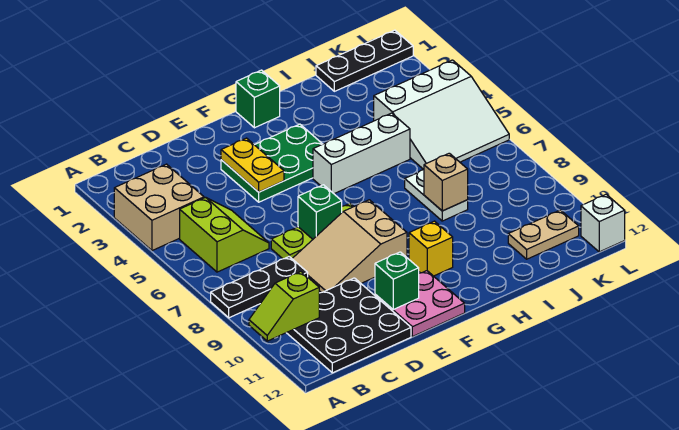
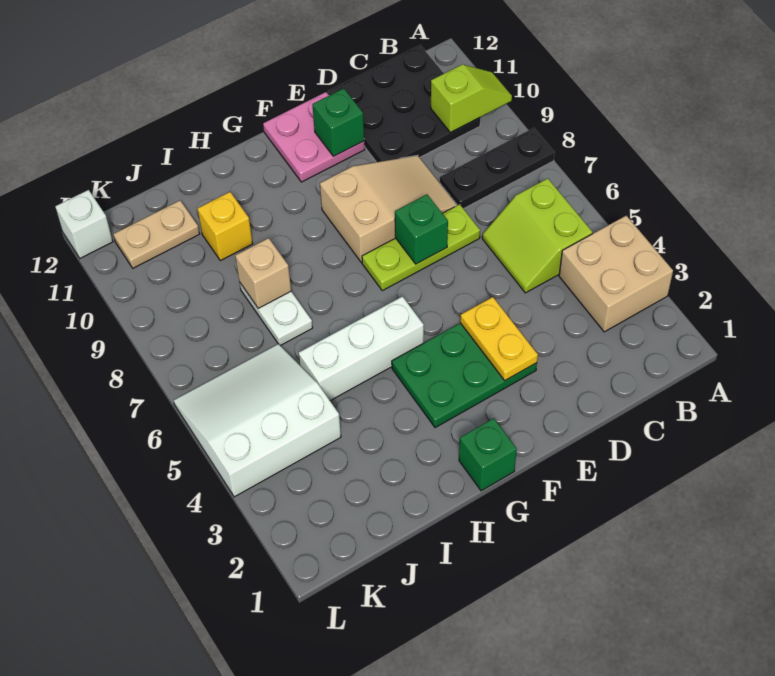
yellow brick G10 level 1 -> yellow brick I10 level 1
black plate J1:L1 level 1 -> none

